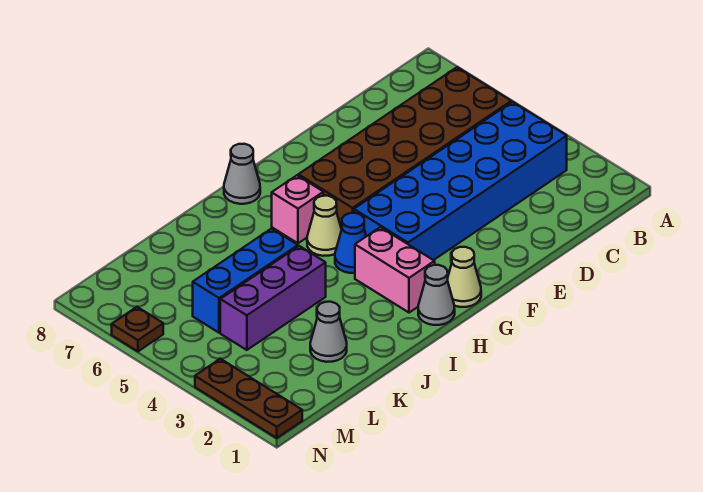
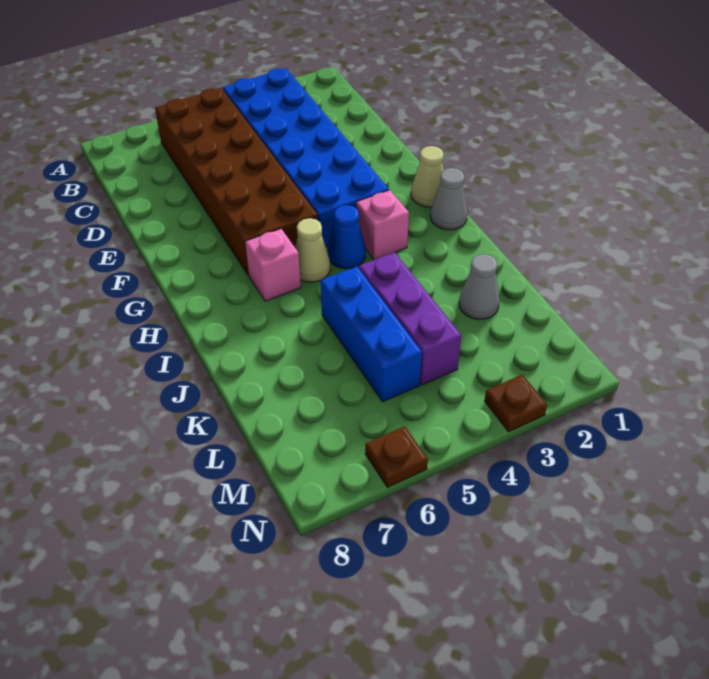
pink brick H2:H3 level 1 -> pink brick H3 level 1
grey cone H8 level 1 -> none
brown plate N1:N3 level 1 -> brown plate N3 level 1

